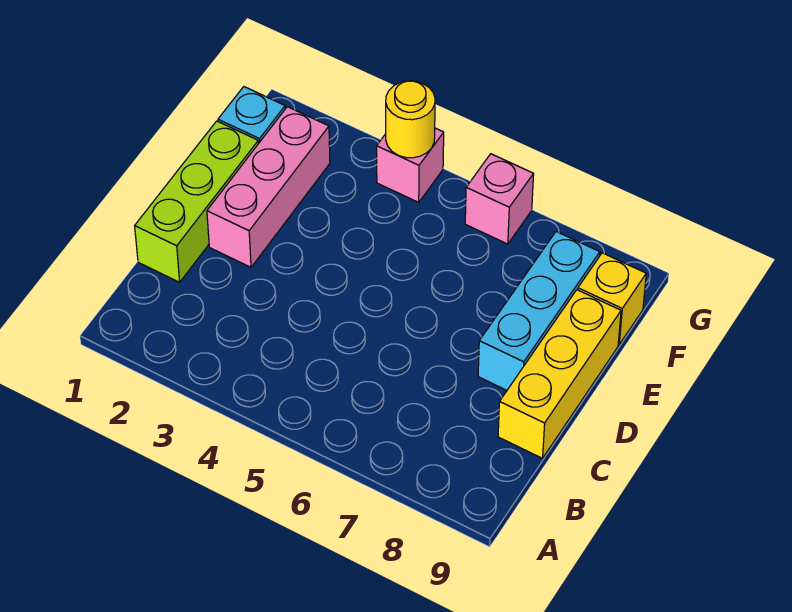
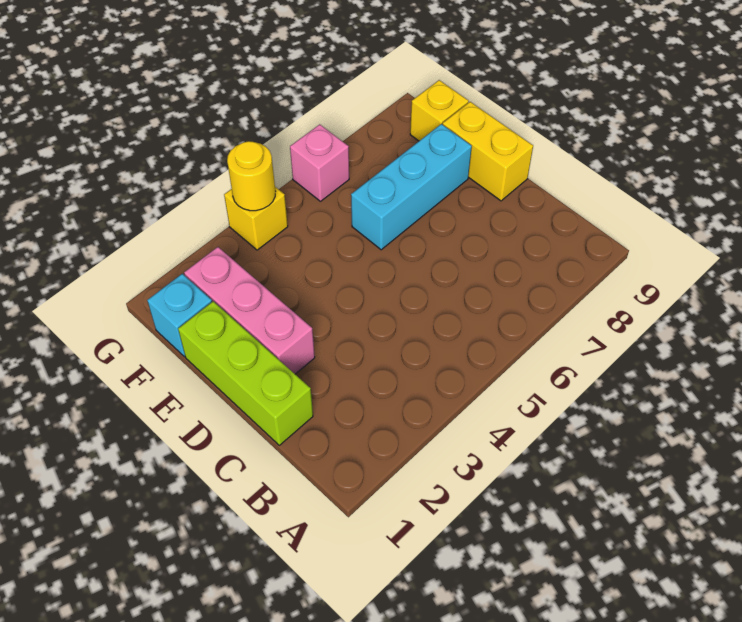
yellow brick C9:E9 level 1 -> yellow brick D9:E9 level 1
cyan brick D8:F8 level 1 -> cyan brick E6:E8 level 1
pink brick G4 level 1 -> yellow brick G4 level 1

